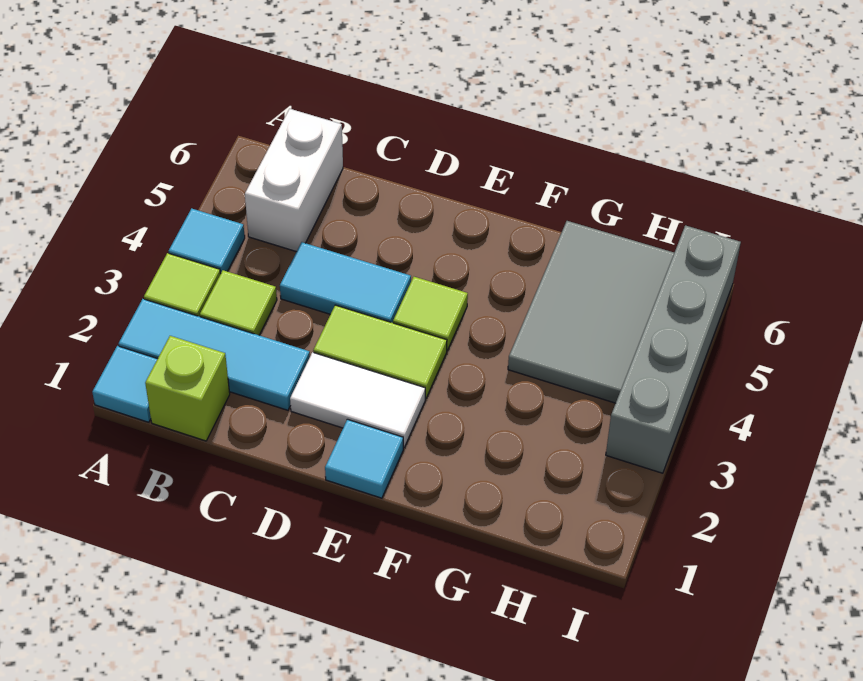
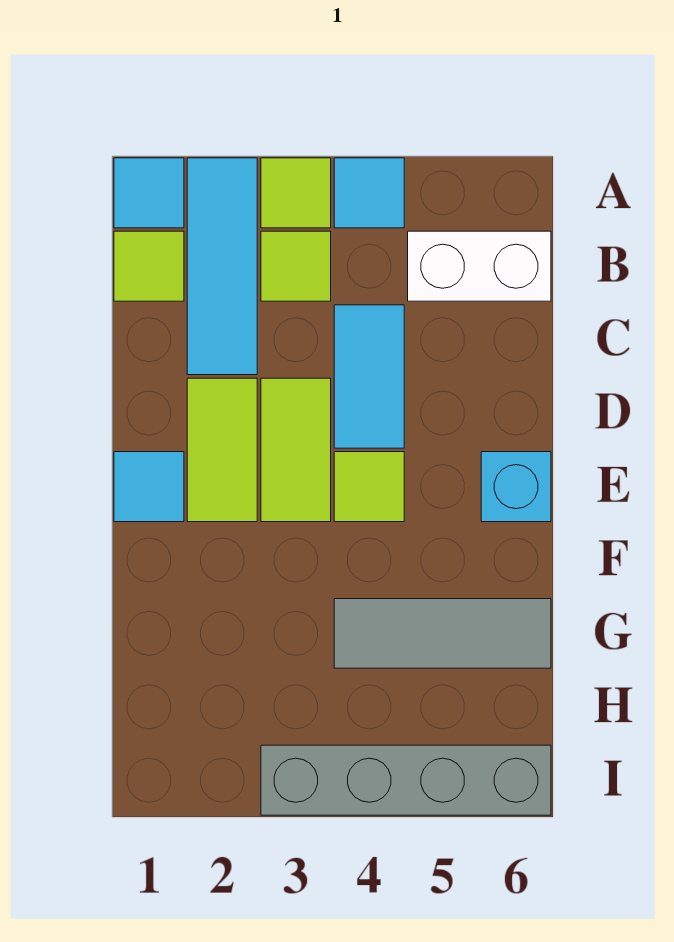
lime brick B1 level 1 -> lime tile B1 level 1
white tile D2:E2 level 1 -> lime tile D2:E2 level 1
none -> cyan brick E6 level 1
grey tile G4:H6 level 1 -> grey tile G4:G6 level 1

